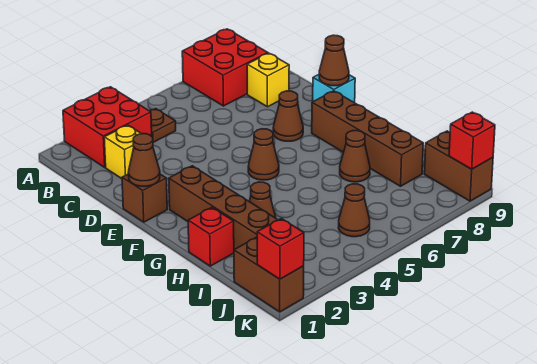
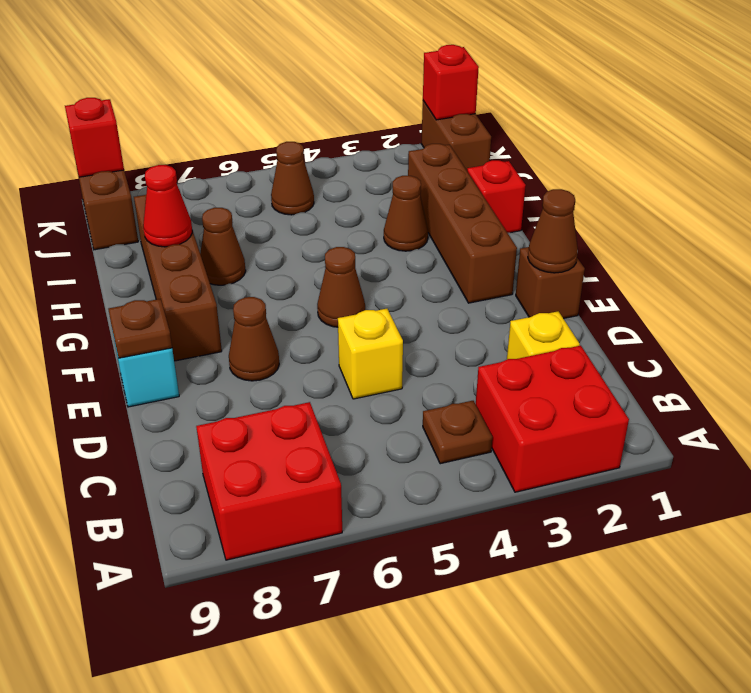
yellow brick C8 level 1 -> yellow brick D5 level 1
brown cone E9 level 2 -> brown plate E9 level 2
none -> red cone H8 level 2

